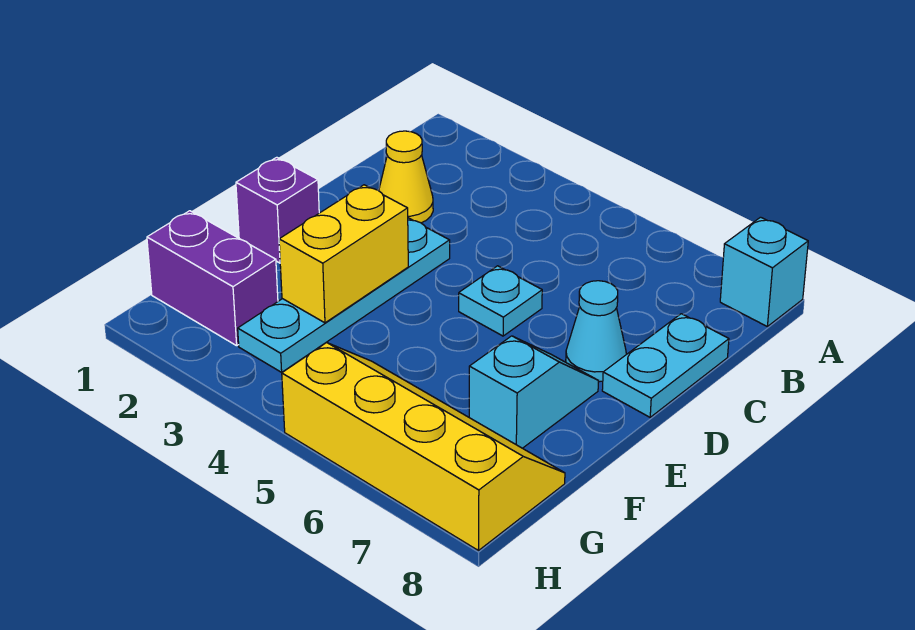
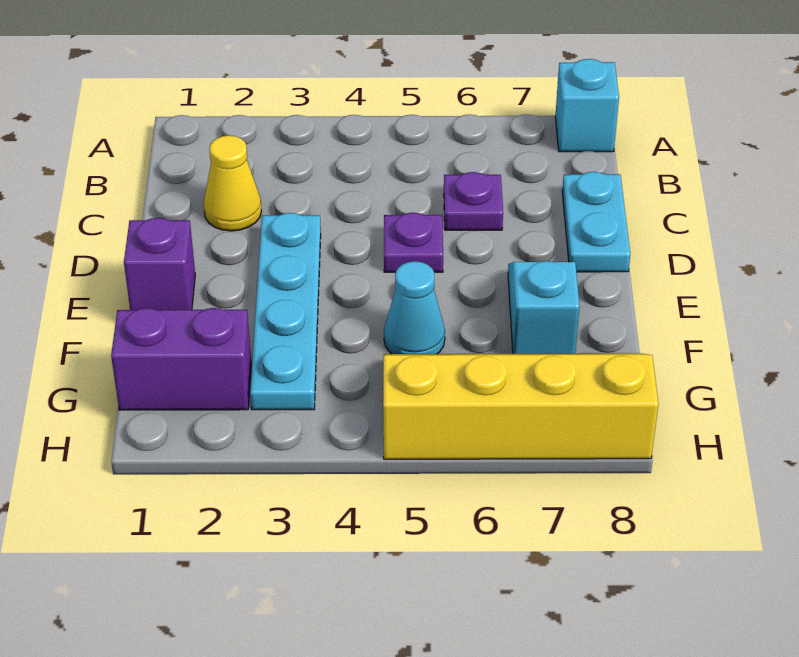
none -> purple plate C6 level 1
cyan plate D5 level 1 -> purple plate D5 level 1
cyan cone D7 level 1 -> cyan cone F5 level 1
yellow brick E3:F3 level 2 -> none

